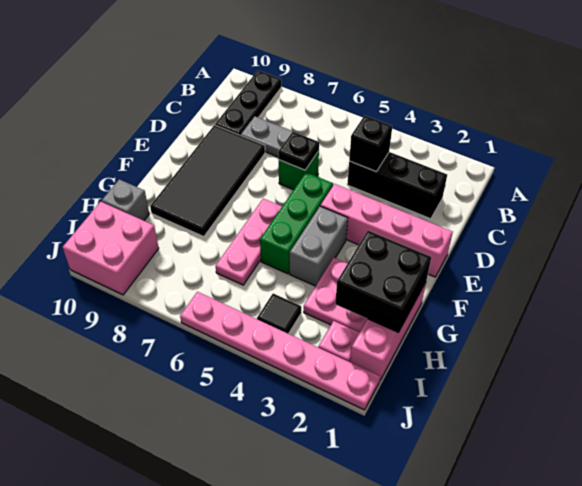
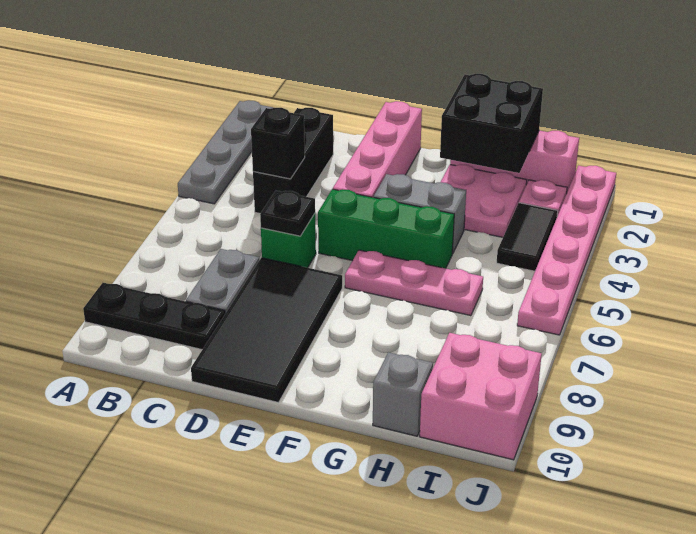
none -> grey plate A1:A4 level 1
black tile D8:G9 level 1 -> black tile D7:E10 level 1
black tile I4 level 1 -> black tile I3:I4 level 1

